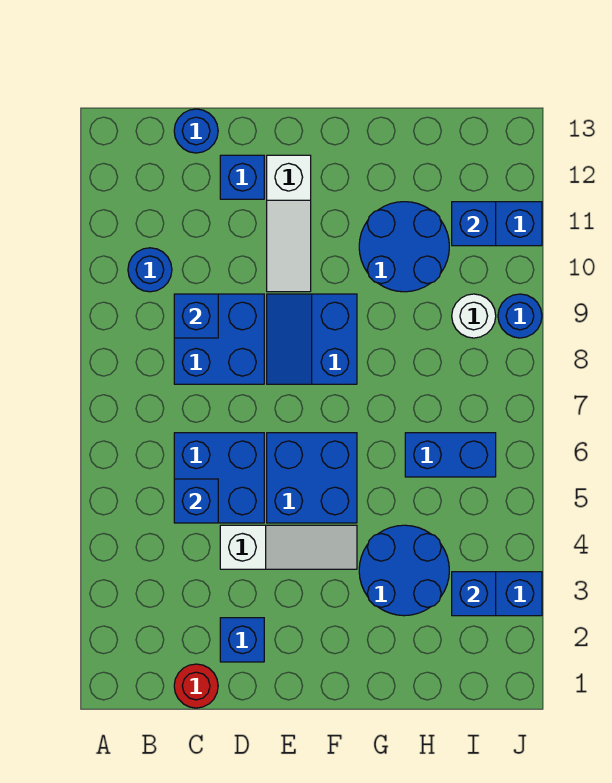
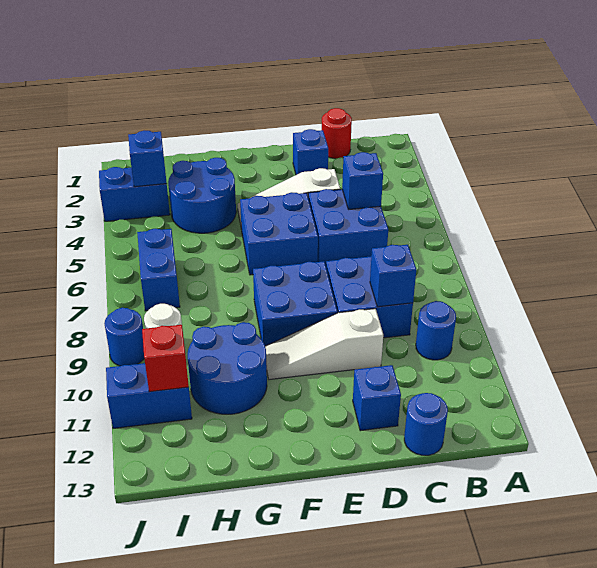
blue slope E8:F9 level 1 top F -> blue brick E8:F9 level 1
white slope E10:E12 level 1 top 12 -> white slope D10:F10 level 1 top D
blue brick H6:I6 level 1 -> blue brick I6:I7 level 1
blue brick I11 level 2 -> red brick I11 level 2

